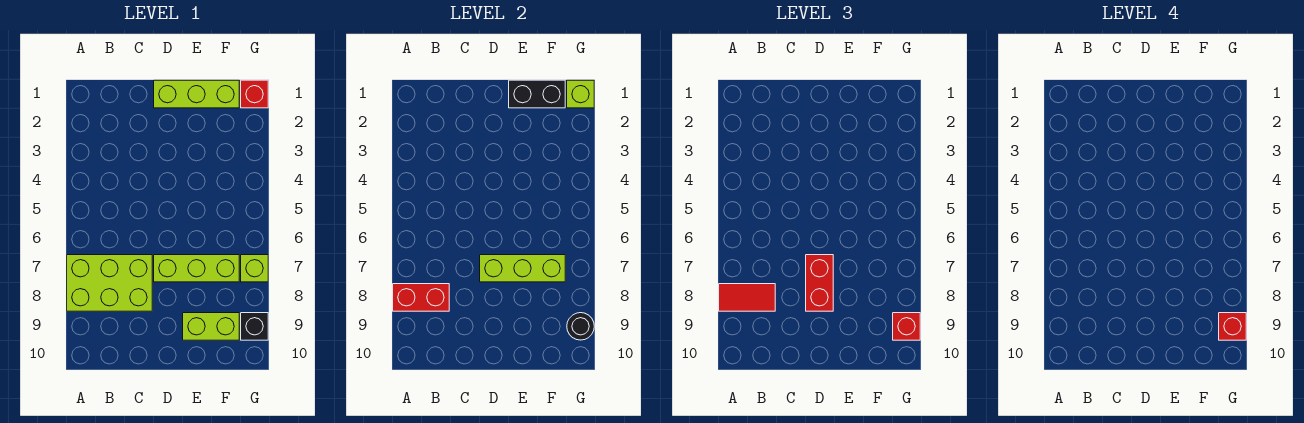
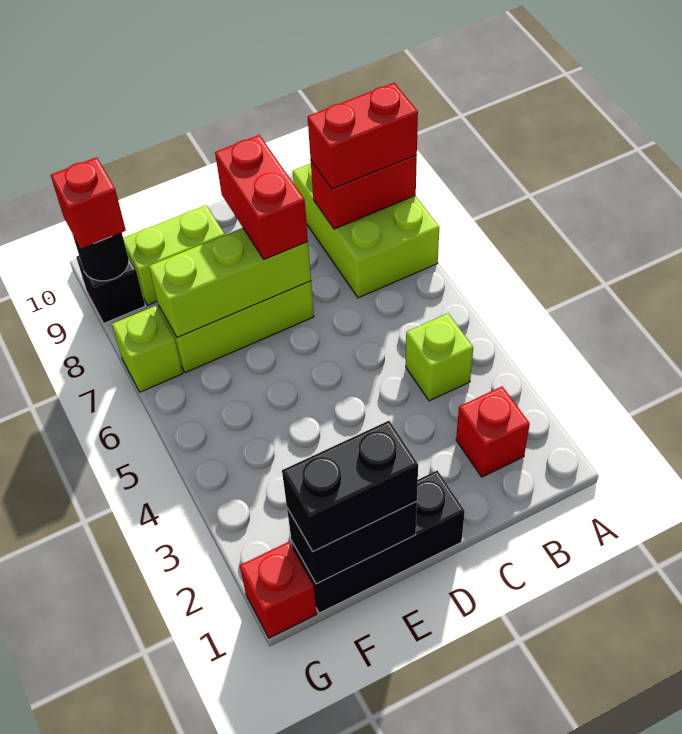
lime brick A7:C8 level 1 -> lime brick A7:B9 level 1
red tile A8:B8 level 3 -> red brick A8:B8 level 3
lime brick D1:F1 level 1 -> black brick D1:F1 level 1
none -> black brick E1:F1 level 3
lime brick G1 level 2 -> lime brick B4 level 1
red brick G9 level 4 -> red brick B2 level 1

